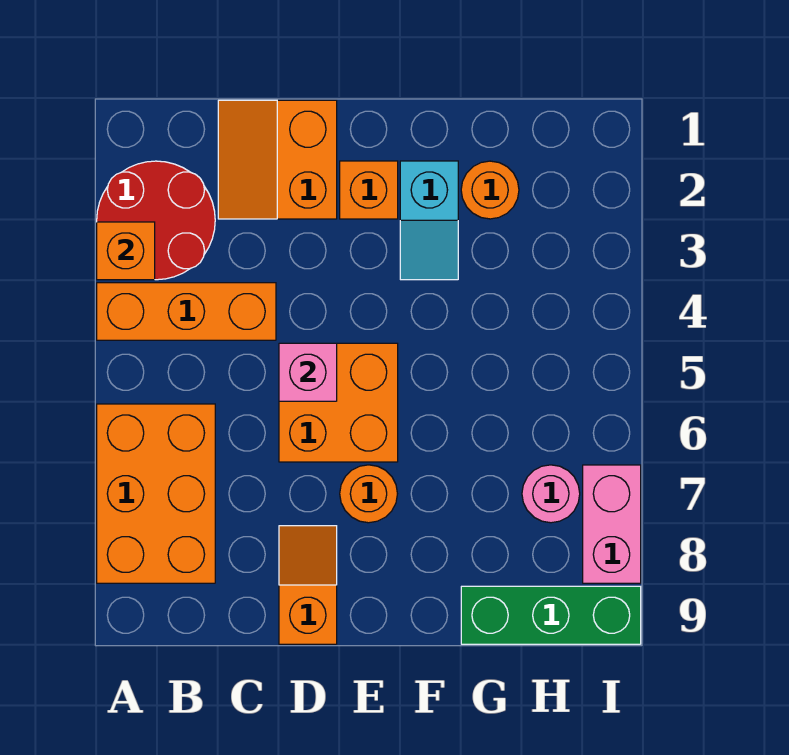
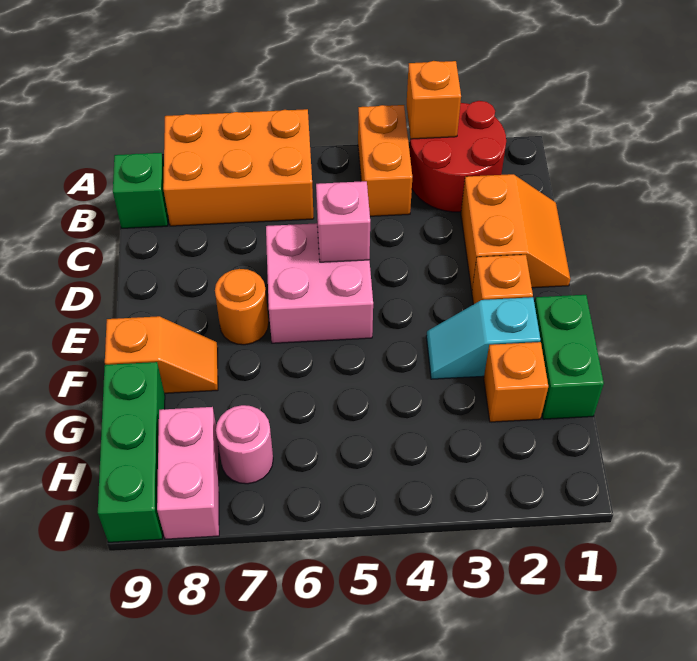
orange brick A4:C4 level 1 -> orange brick A4:B4 level 1
none -> green brick B9 level 1
orange slope C1:D2 level 1 top D -> orange slope C1:D2 level 1 top 2
orange brick D5:E6 level 1 -> pink brick D5:E6 level 1
orange slope D8:D9 level 1 top 9 -> orange slope F8:F9 level 1 top 9
none -> green brick F1:G1 level 1
orange round brick G2 level 1 -> orange brick G2 level 1
pink brick I7:I8 level 1 -> pink brick H8:I8 level 1

